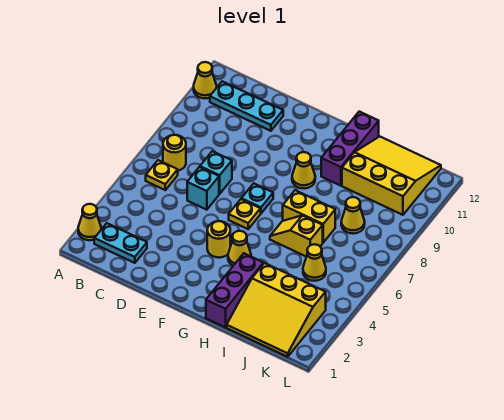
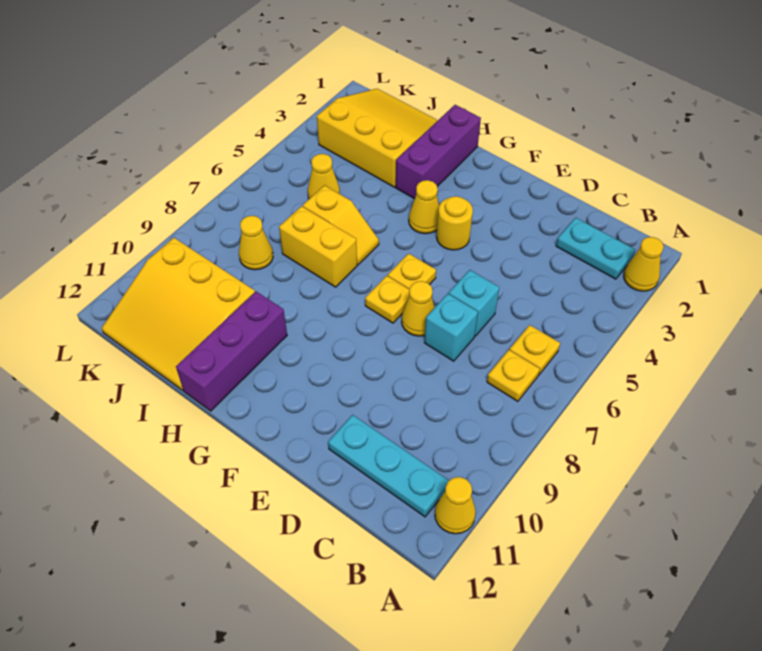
yellow round brick B7 level 1 -> yellow plate B7 level 1
cyan plate F7 level 1 -> yellow plate F7 level 1
yellow cone G9 level 1 -> yellow cone E7 level 1

